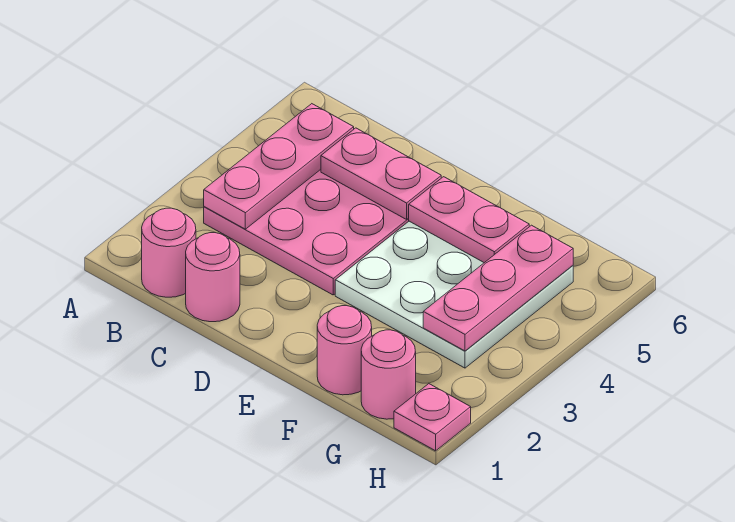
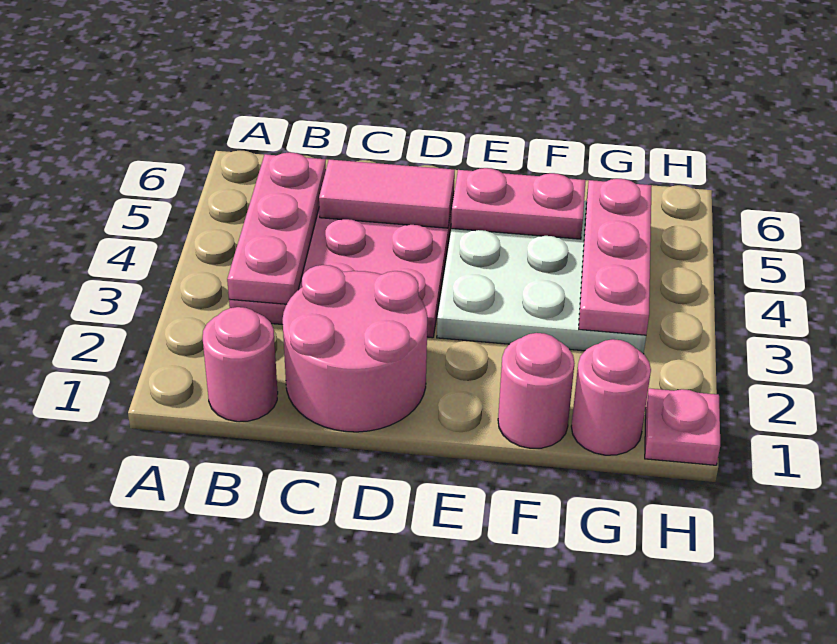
pink round brick C1 level 1 -> pink round brick C1:D2 level 1
pink plate C5:D5 level 2 -> pink tile C5:D5 level 2

